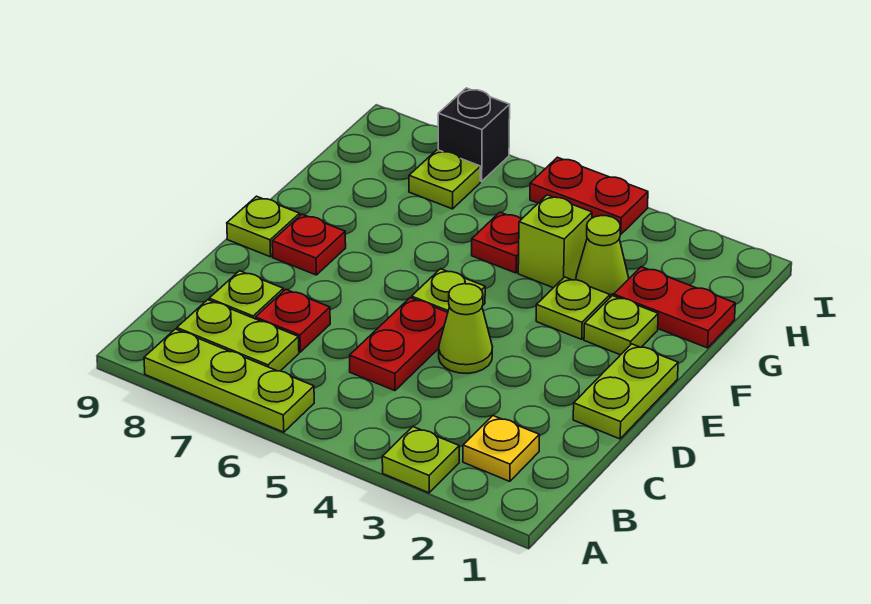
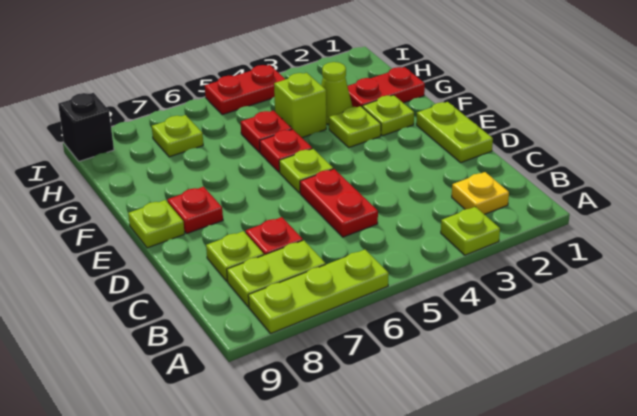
lime cone D4 level 1 -> none
none -> red plate F5 level 1
black brick I7 level 1 -> black brick I9 level 1

